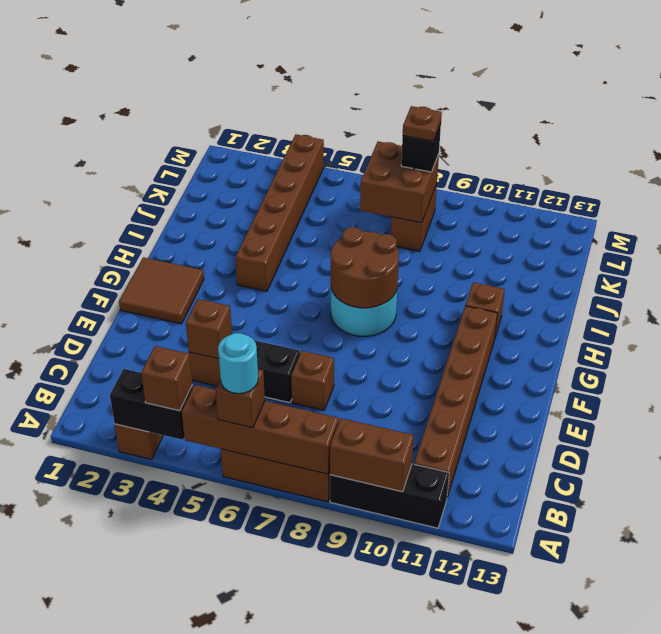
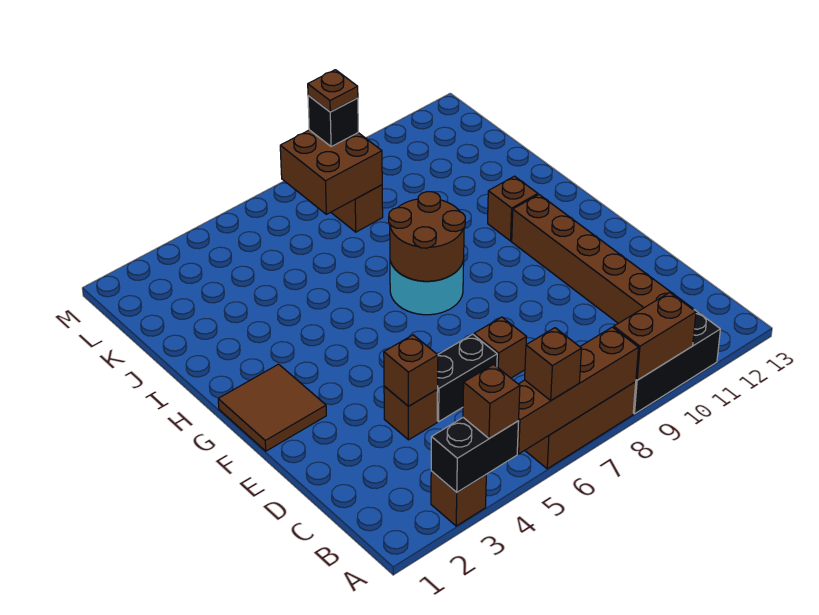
cyan round brick A6 level 4 -> none
brown brick H4:M4 level 1 -> none

